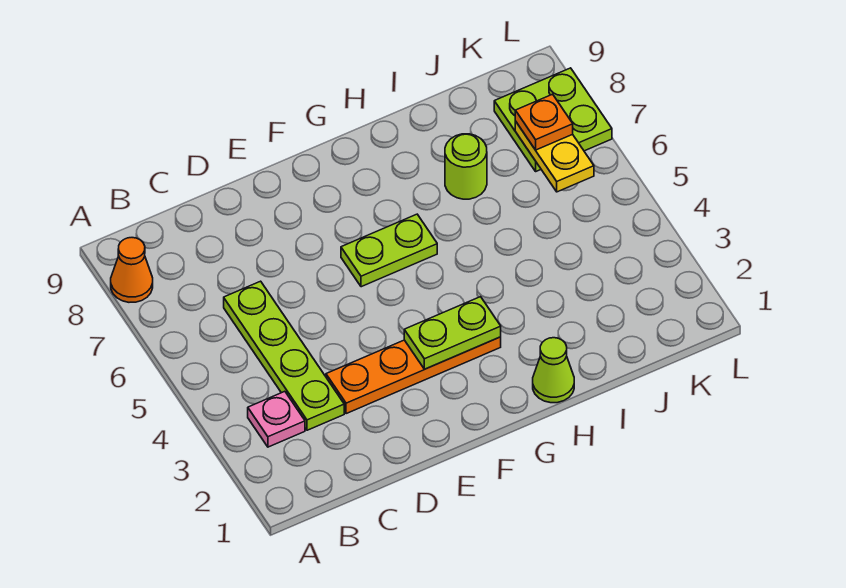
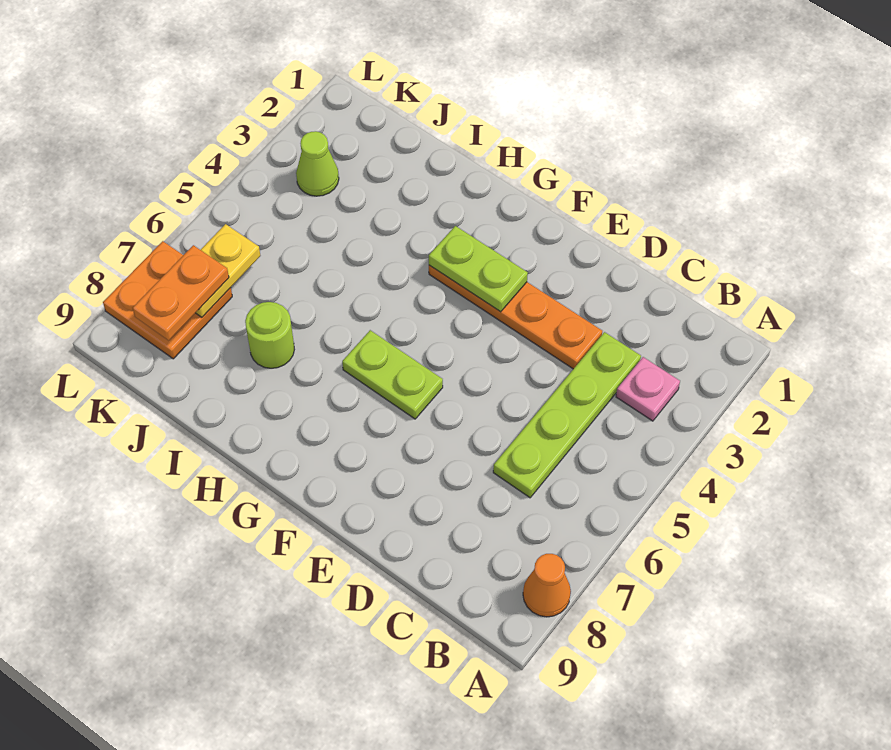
lime cone H1 level 1 -> lime cone K3 level 1
lime plate K7:L8 level 1 -> orange plate K7:L8 level 1
orange plate K7 level 3 -> orange plate K7:K8 level 3

